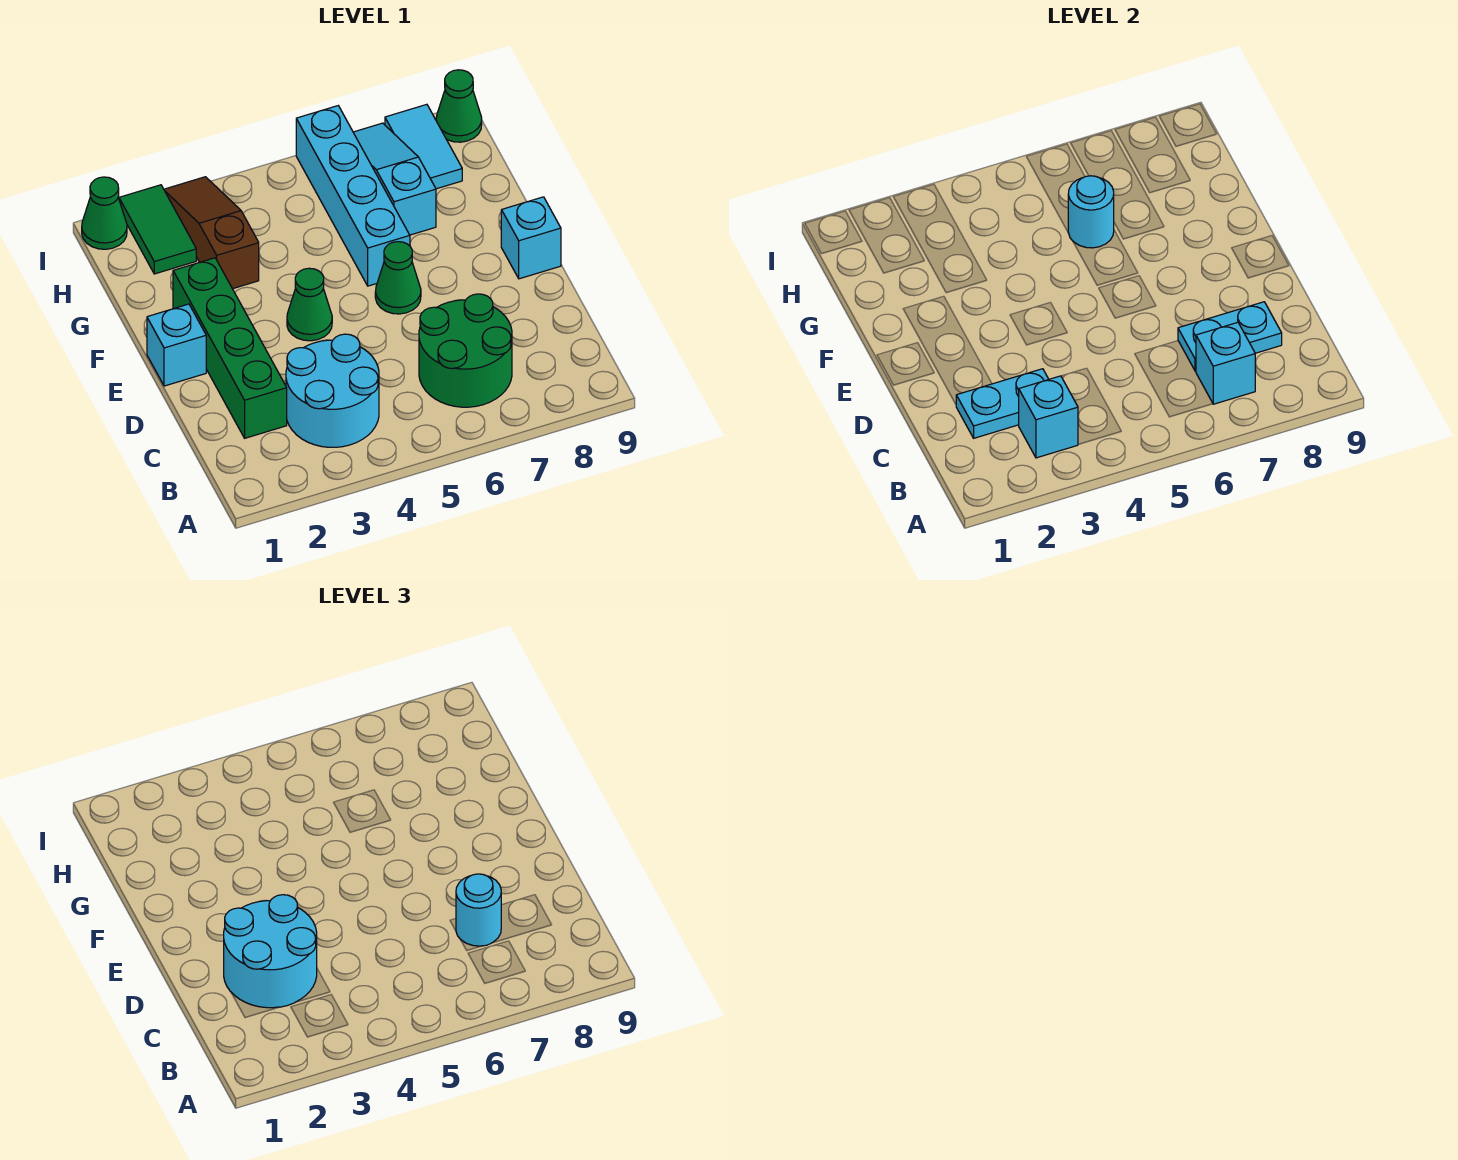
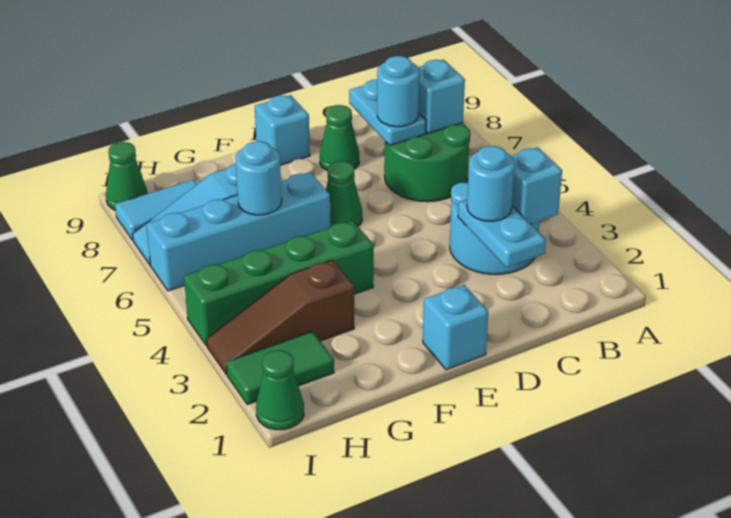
green brick C2:F2 level 1 -> green brick F4:I4 level 1
cyan round brick C2:D3 level 3 -> cyan round brick C3 level 3
green cone E4 level 1 -> green cone D8 level 1

